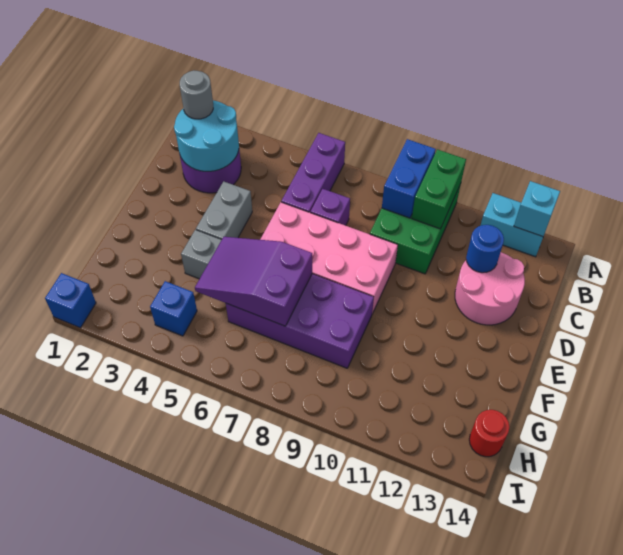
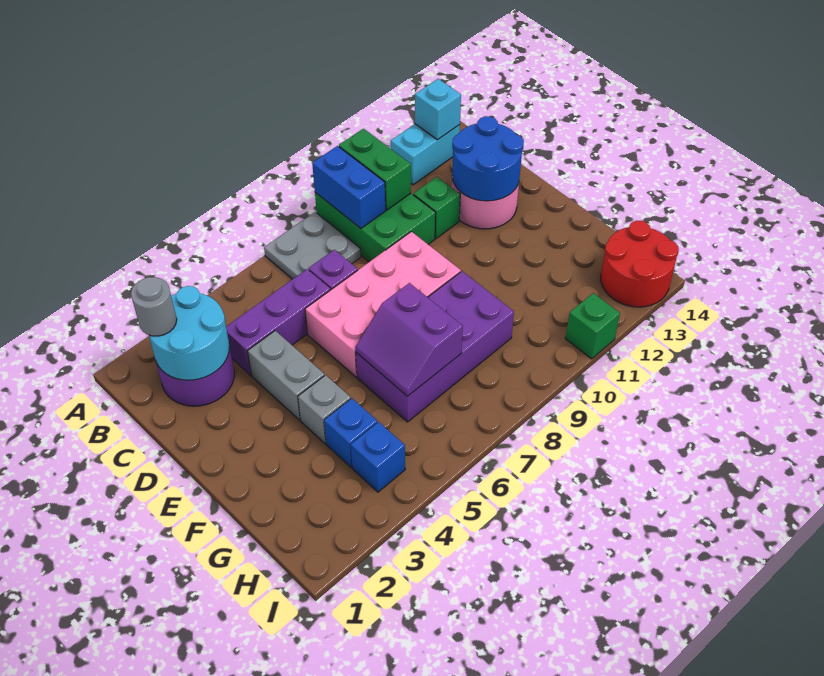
purple brick A6:C6 level 1 -> purple brick C4:C6 level 1
none -> grey plate A7:B8 level 1
none -> green brick C11 level 1
blue round brick C12 level 2 -> blue round brick C12:D13 level 2
purple slope F5:G7 level 2 top 7 -> purple slope F6:G7 level 2 top 7
red round brick H14 level 1 -> red round brick H13:I14 level 1
blue brick I1 level 1 -> blue brick G4 level 1
none -> green brick I11 level 1

